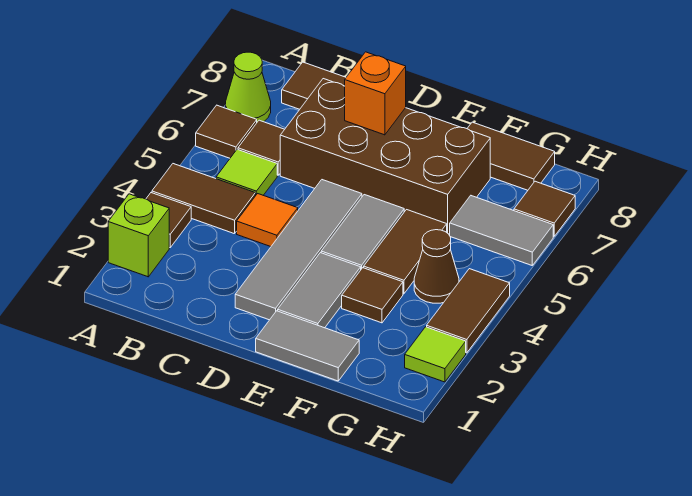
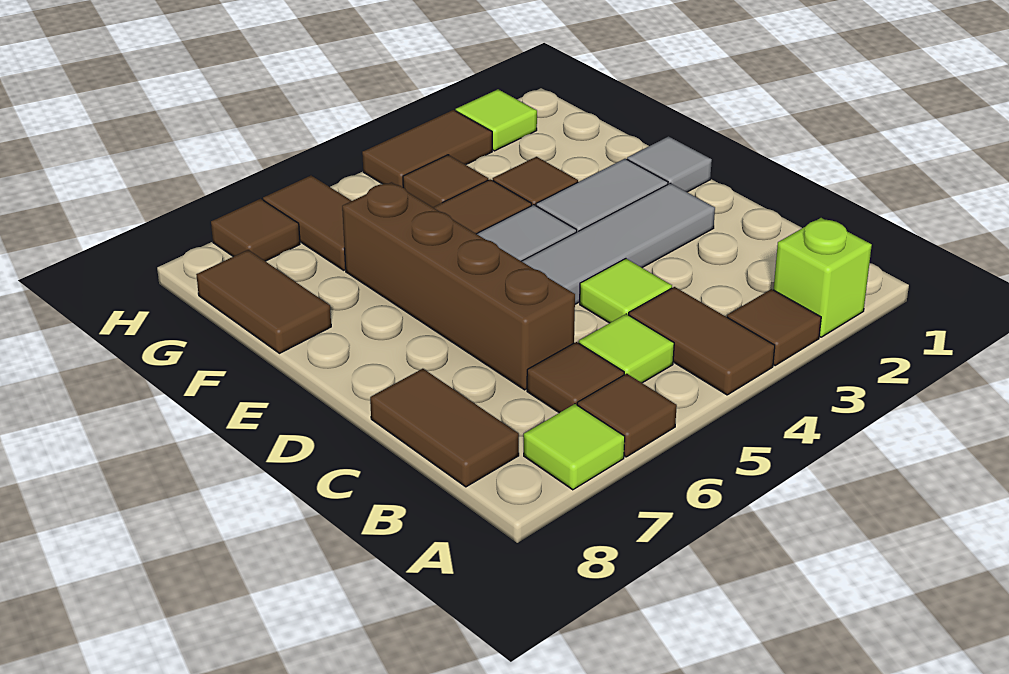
lime cone A7 level 1 -> lime tile A7 level 1
orange tile C4 level 1 -> lime tile C4 level 1
brown brick C6:F7 level 1 -> brown brick C6:F6 level 1
orange brick D7 level 2 -> none
grey tile E1:F1 level 1 -> grey tile E1 level 1
brown cone G4 level 1 -> brown tile G4 level 1
grey tile G6:H6 level 1 -> brown tile G6:H6 level 1

